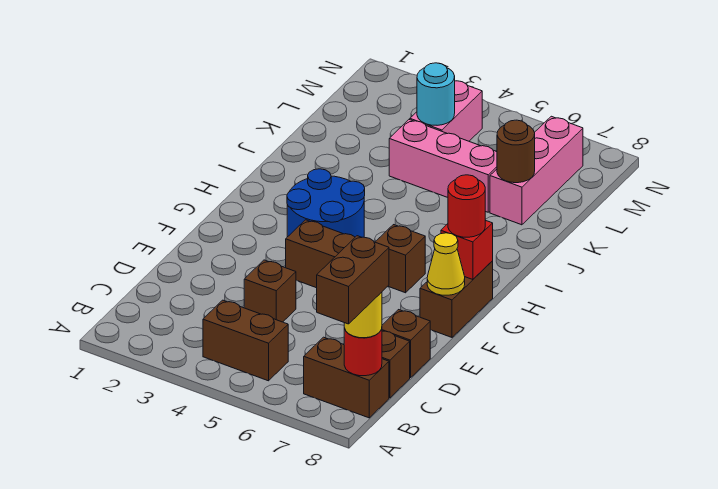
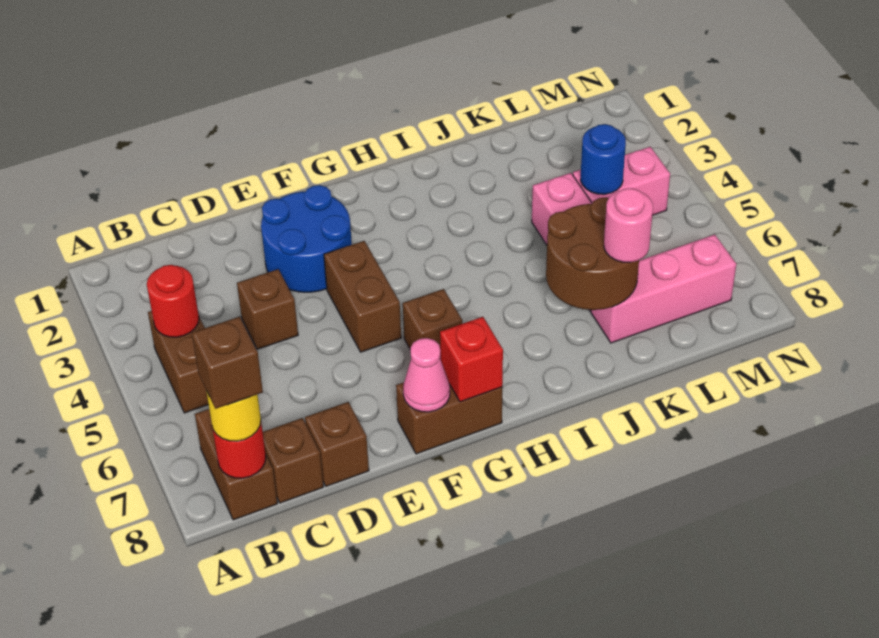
brown brick A8:B8 level 4 -> brown brick B8 level 4
yellow cone F8 level 2 -> pink cone F8 level 2
blue round brick G3:H4 level 1 -> blue round brick E2:F3 level 1
red round brick G8 level 3 -> red round brick B4 level 2
brown round brick K7 level 2 -> brown round brick J6:K7 level 2
none -> pink round brick K7 level 3
cyan round brick L4 level 2 -> blue round brick L4 level 2

